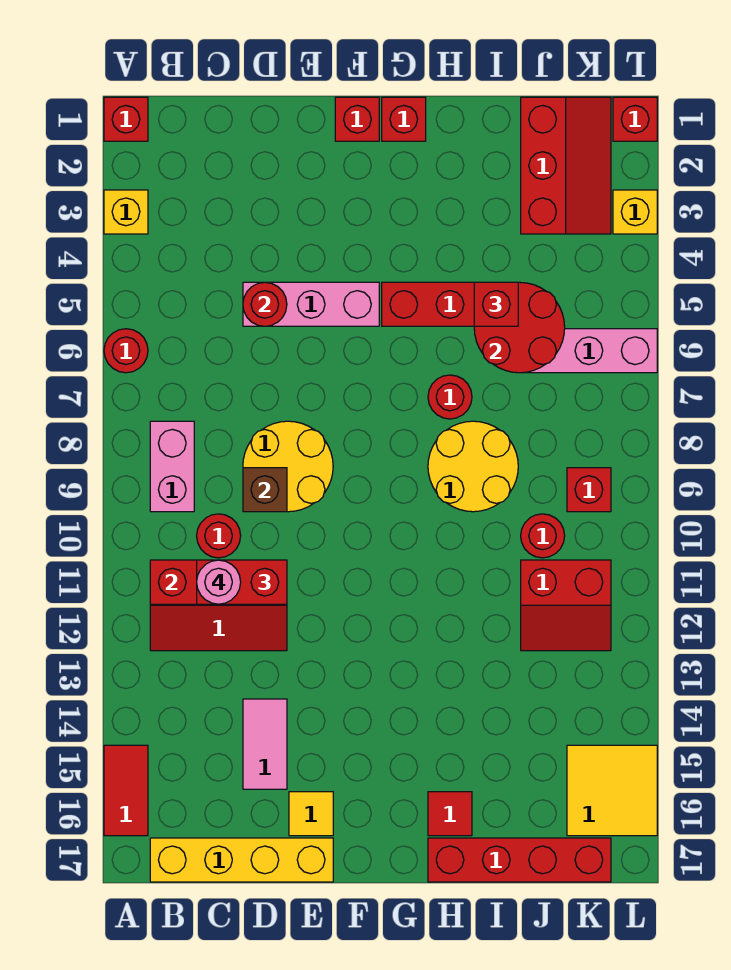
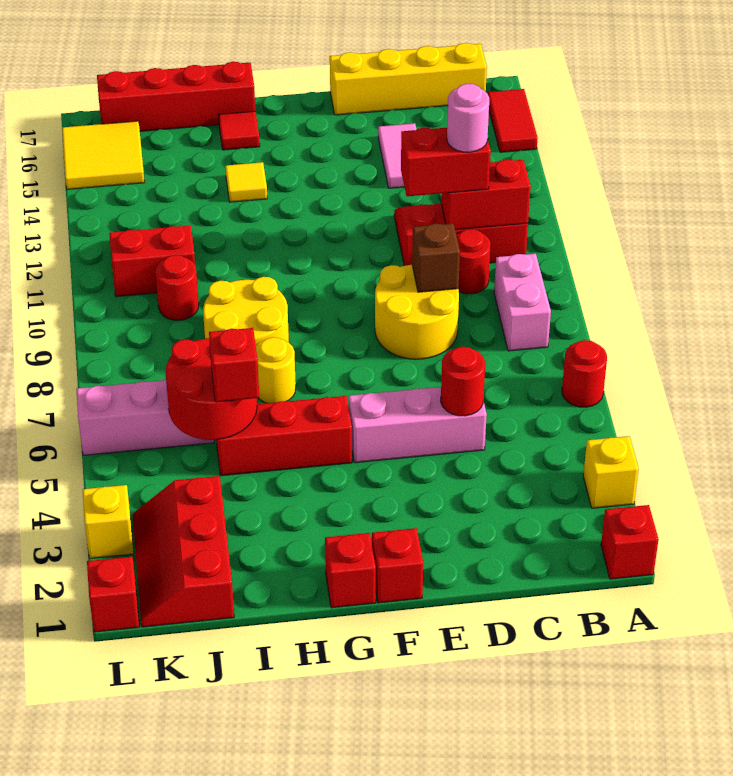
yellow tile E16 level 1 -> yellow tile H14 level 1
red round brick H7 level 1 -> yellow round brick H7 level 1
red brick K9 level 1 -> none

